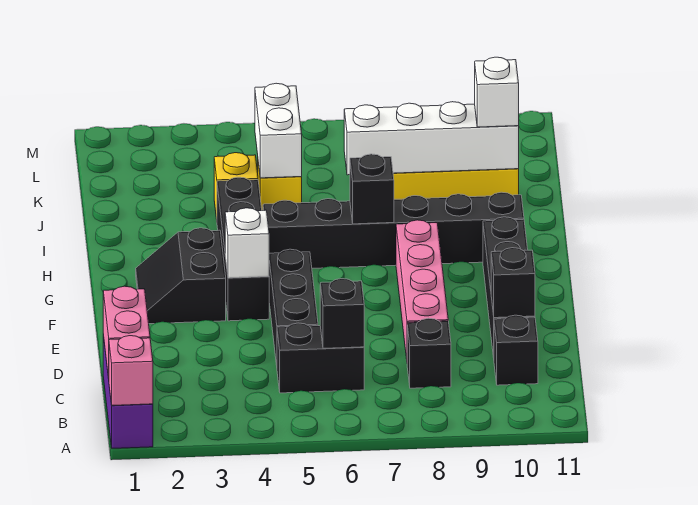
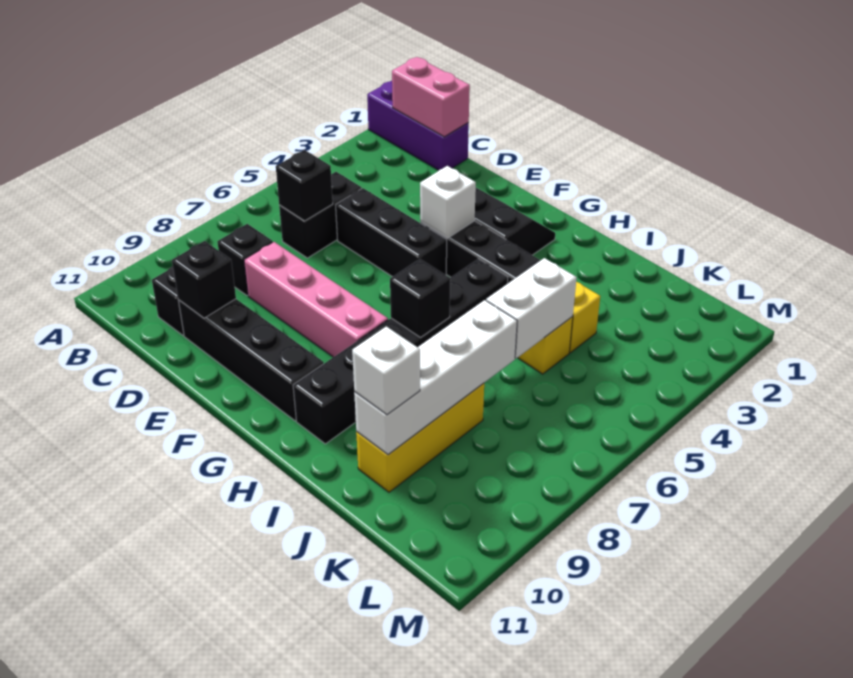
pink brick A1 level 2 -> none
white brick J5:K5 level 2 -> white brick J5:J6 level 2

